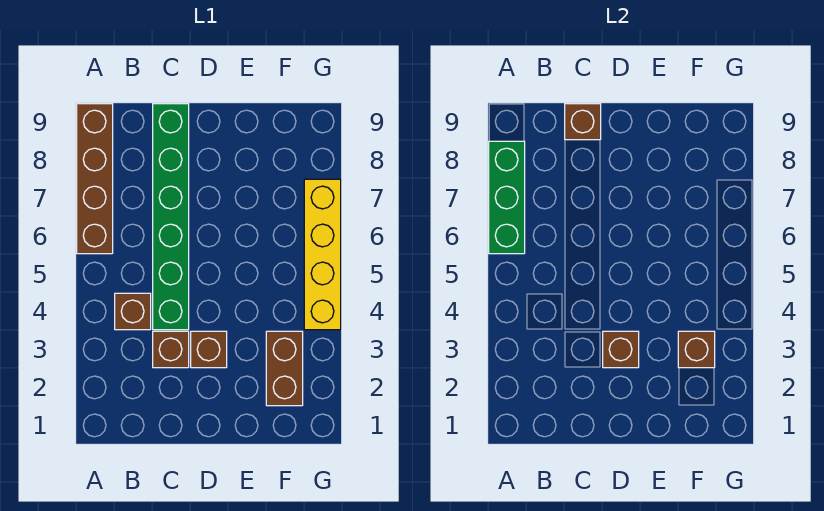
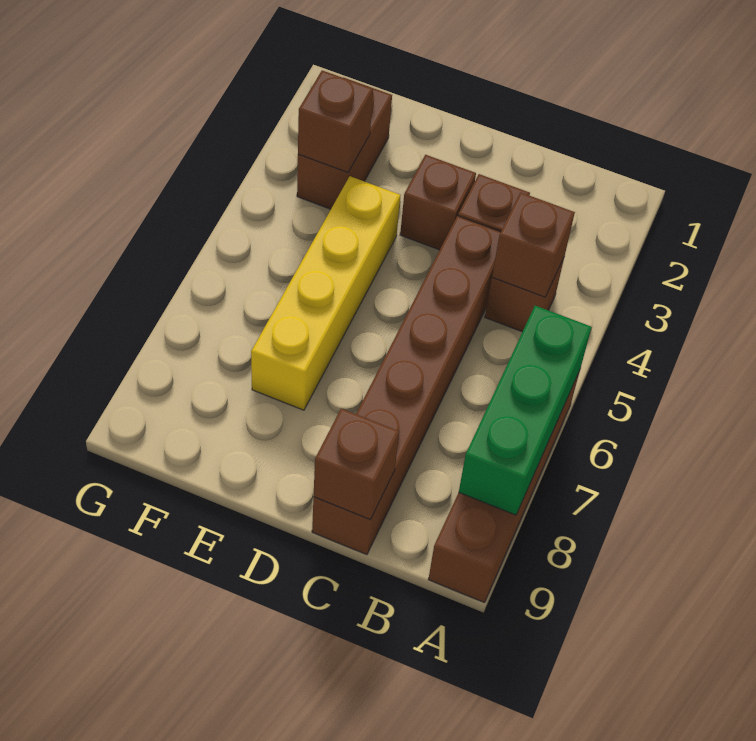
green brick C4:C9 level 1 -> brown brick C4:C9 level 1
brown brick D3 level 2 -> brown brick B4 level 2
yellow brick G4:G7 level 1 -> yellow brick E4:E7 level 1

